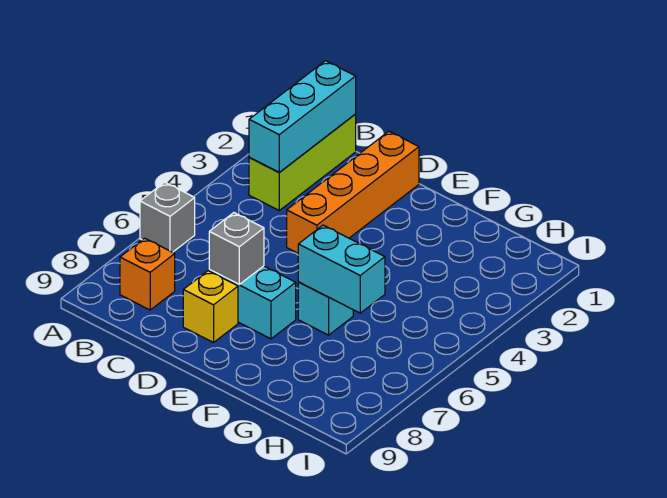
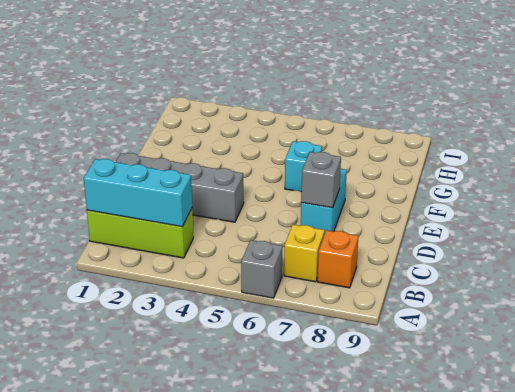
orange brick D1:D4 level 1 -> grey brick D1:D4 level 1
yellow brick D8 level 1 -> yellow brick B7 level 1
cyan brick F6:G6 level 2 -> none

